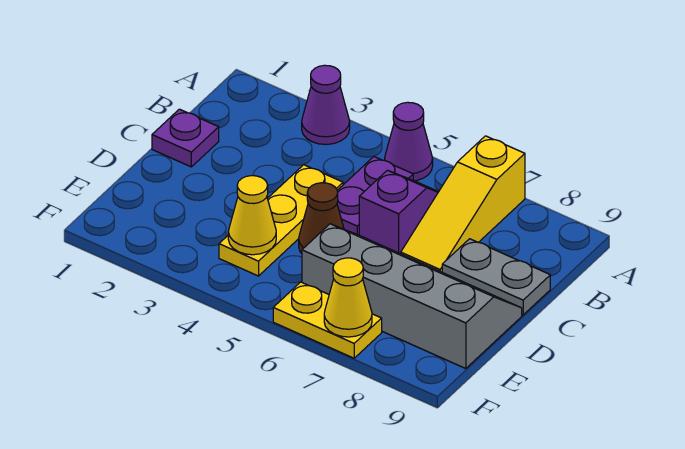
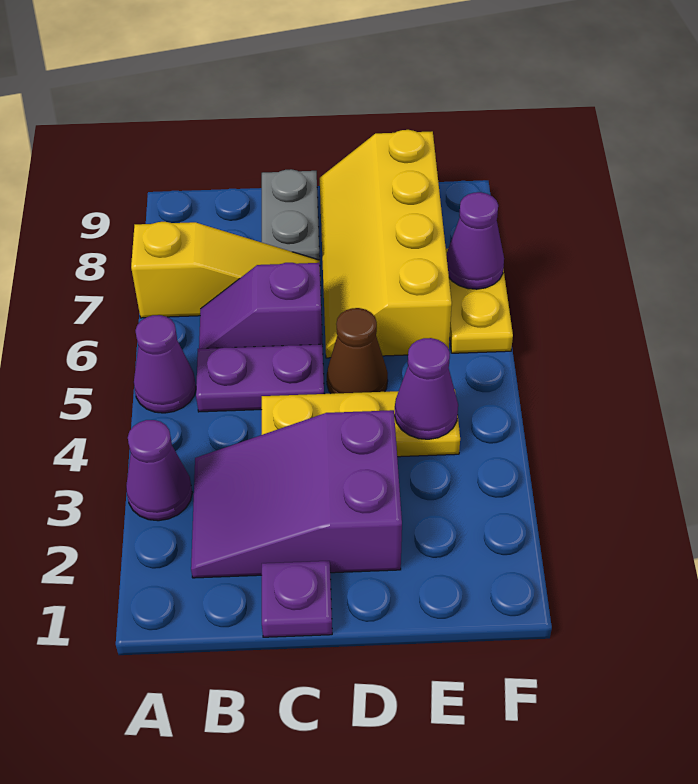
none -> purple slope B2:D3 level 1 top D
grey slope D6:E9 level 1 top E -> yellow slope D6:E9 level 1 top E
yellow cone E4 level 2 -> purple cone E4 level 2
yellow cone F7 level 2 -> purple cone F7 level 2

